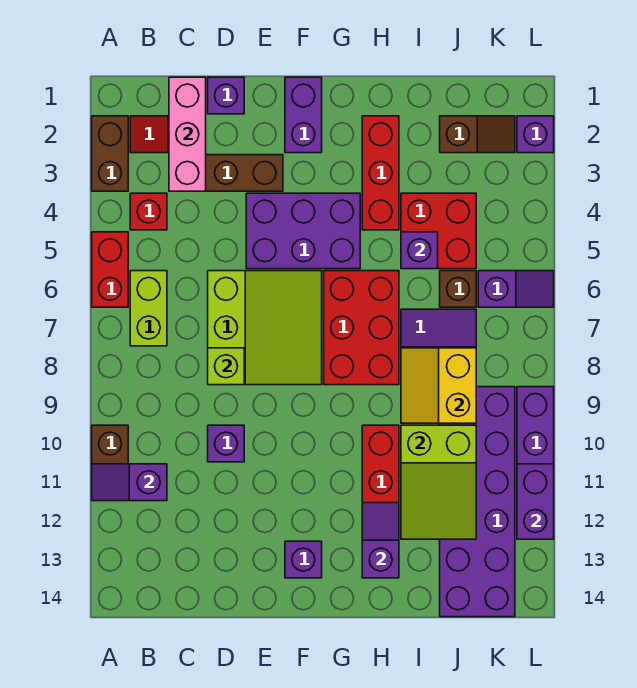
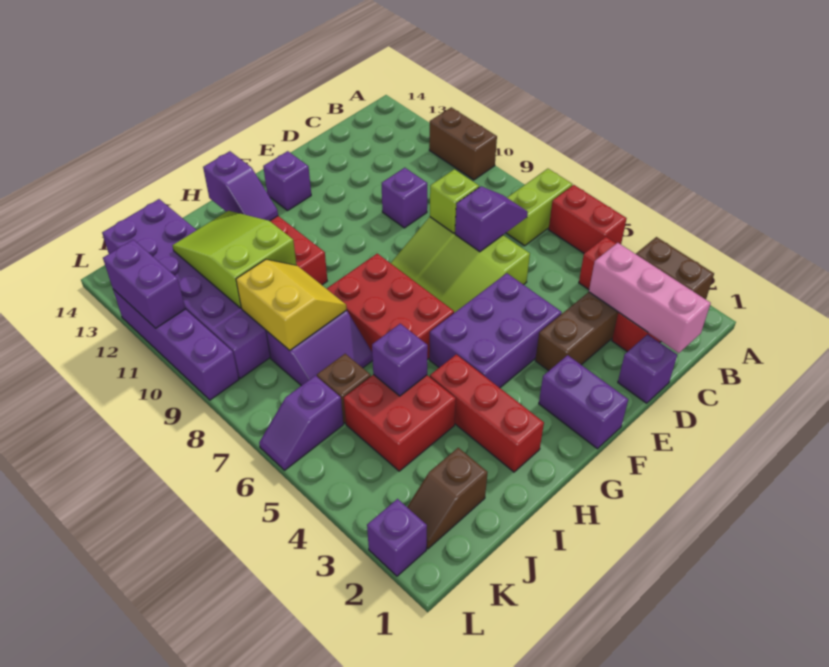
purple slope A11:B11 level 2 top B -> purple slope C7:D7 level 2 top D
lime brick B6:B7 level 1 -> lime brick A7:B7 level 1

